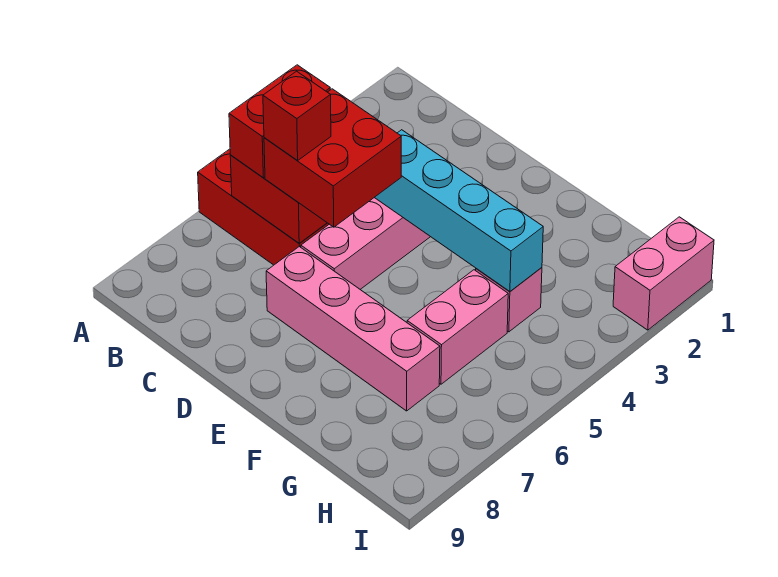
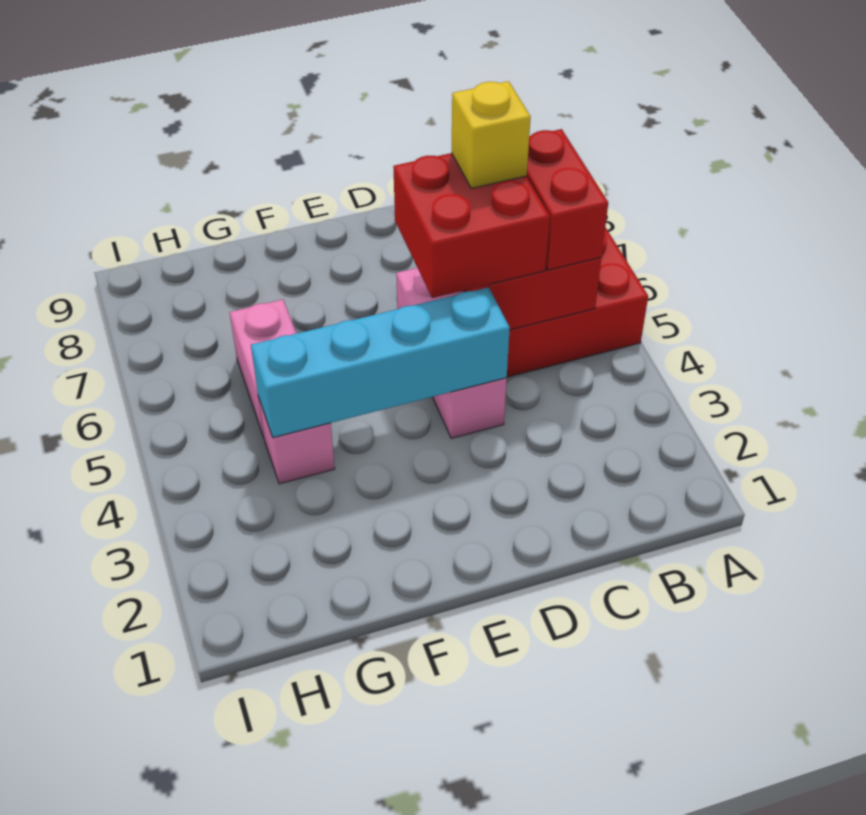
red brick C6 level 4 -> yellow brick C6 level 4
pink brick D7:G7 level 1 -> none
pink brick I1:I2 level 1 -> none

